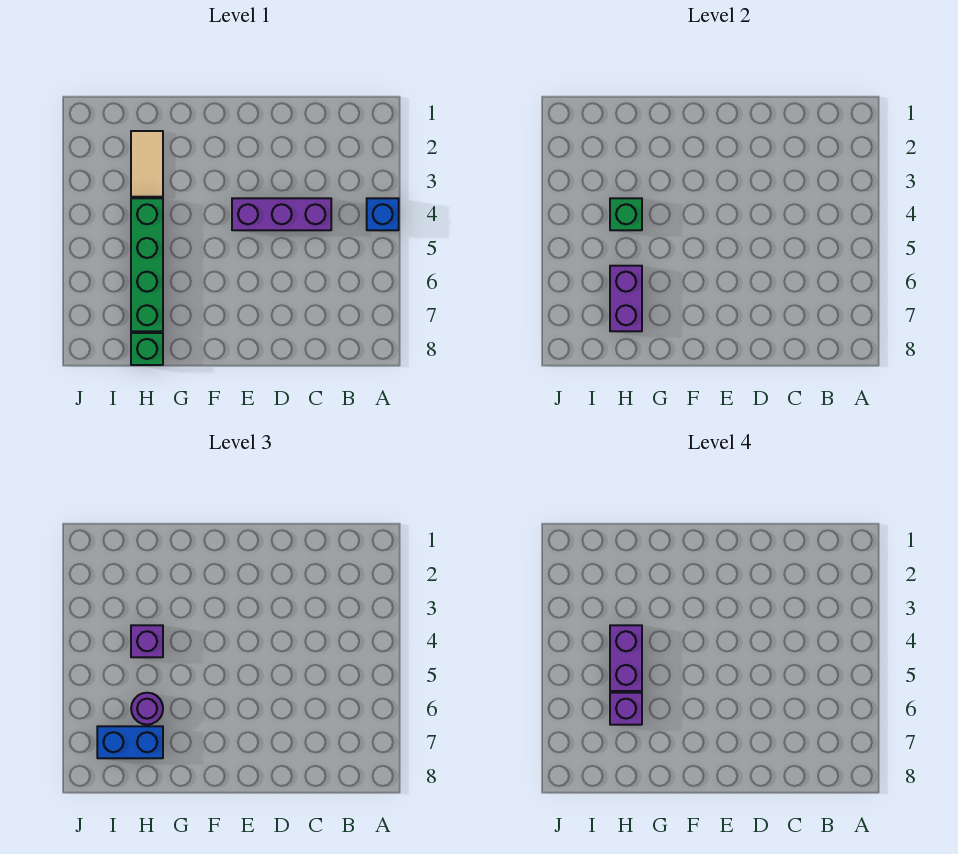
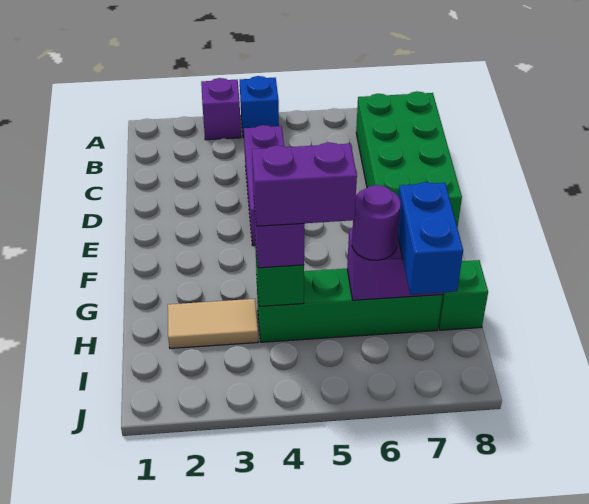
none -> green brick B7:E8 level 1
purple brick H6 level 4 -> purple brick A3 level 1

